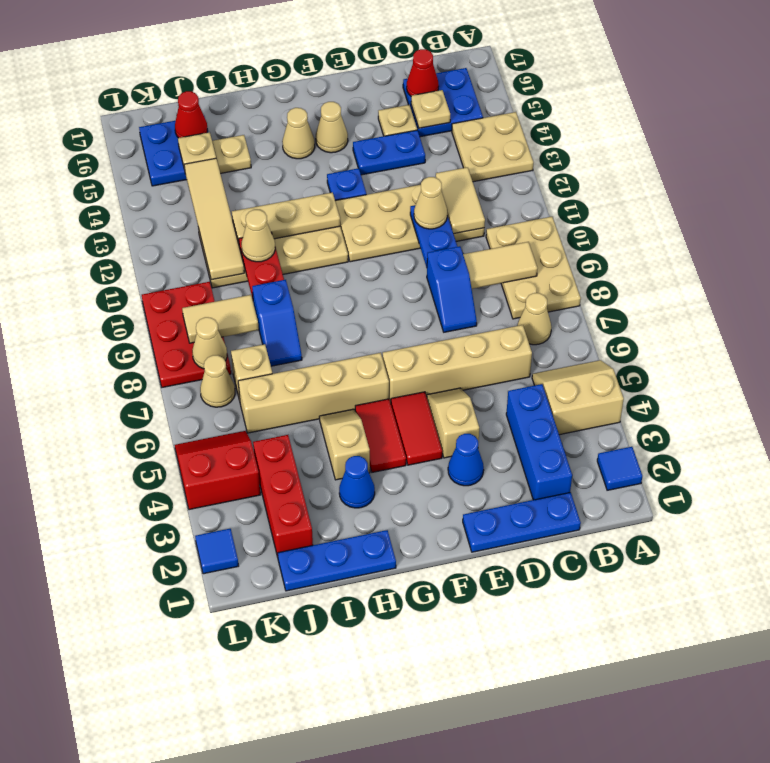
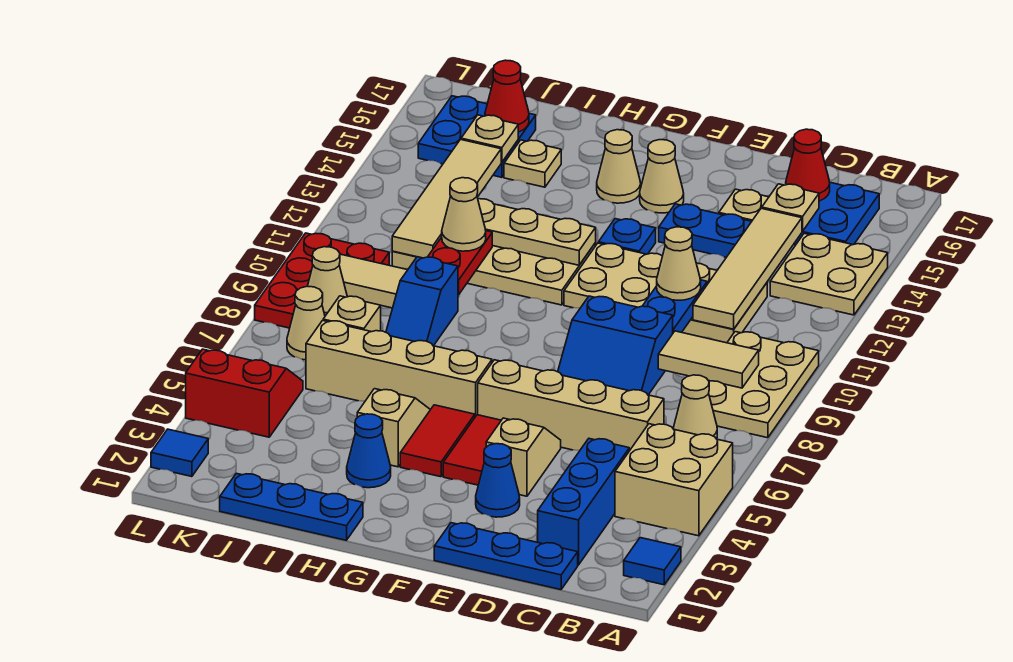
tan slope A4:B5 level 1 top 4 -> tan brick A4:B5 level 1
tan tile C11:C12 level 2 -> tan tile C11:C14 level 2
blue slope D8:D9 level 1 top 9 -> blue slope D8:E9 level 1 top 9
red brick J2:J4 level 1 -> none

